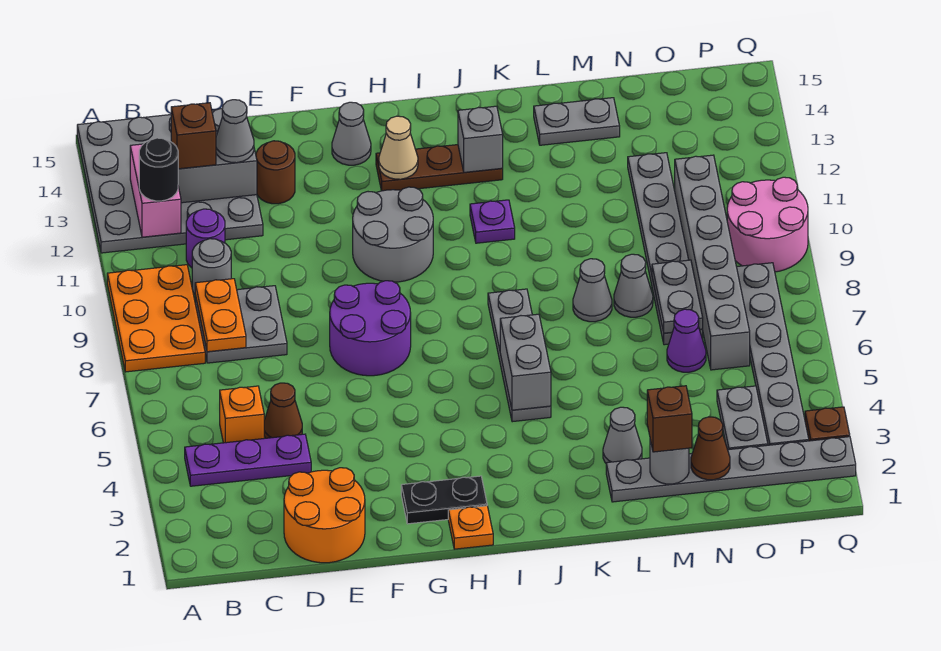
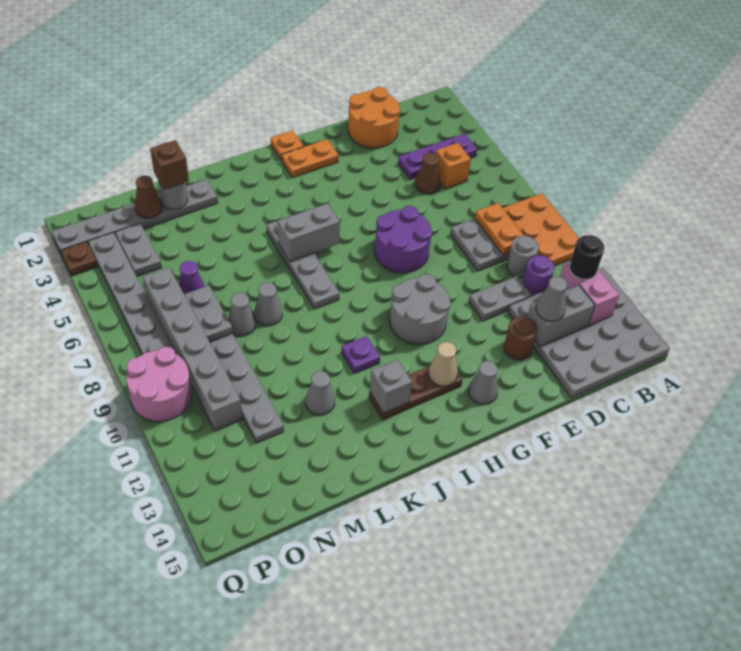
brown brick C13 level 3 -> none
black plate G2:H2 level 1 -> orange plate G2:H2 level 1
grey brick J5:J6 level 2 -> grey brick I6:J6 level 2
grey cone L3 level 1 -> grey cone L12 level 1
grey plate L14:M14 level 1 -> grey plate D11:E11 level 1

